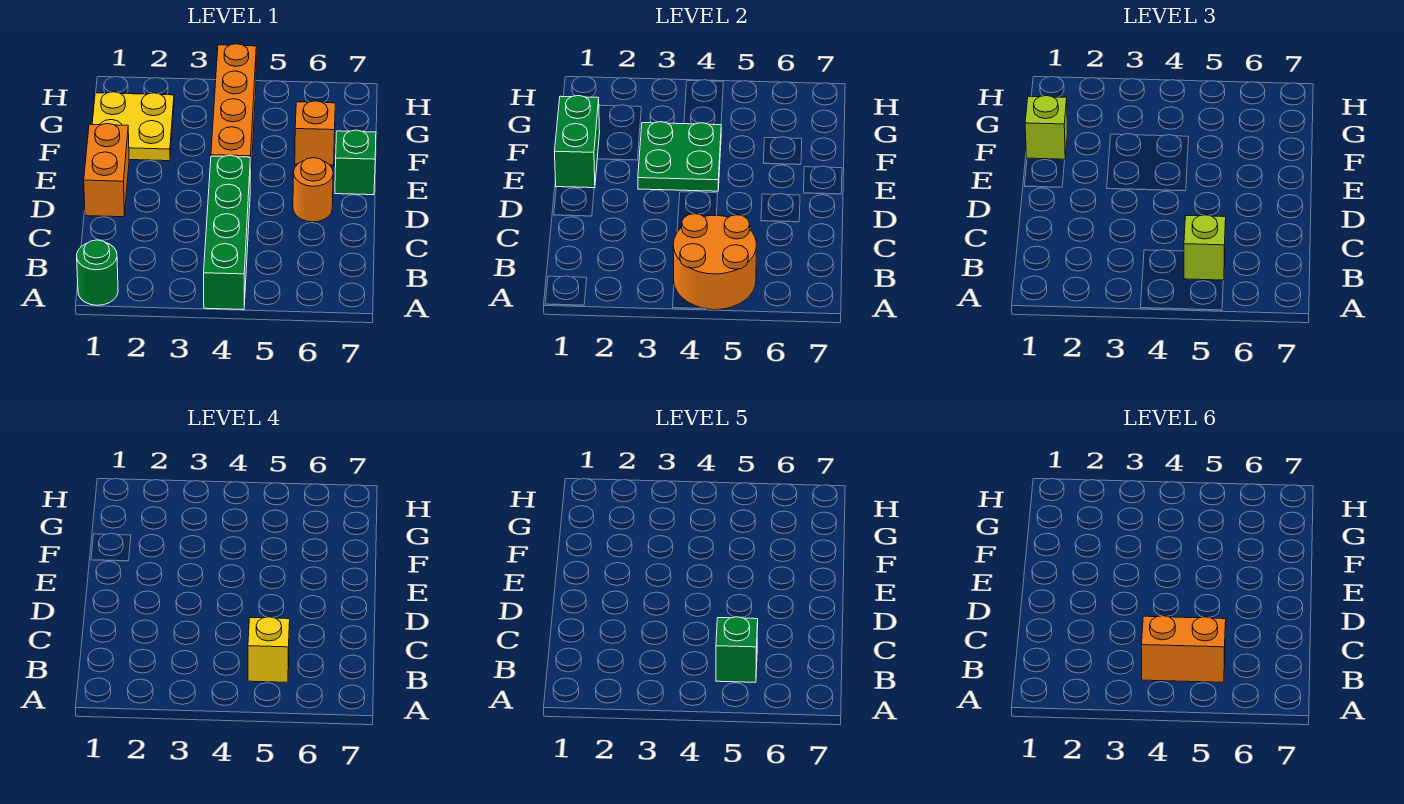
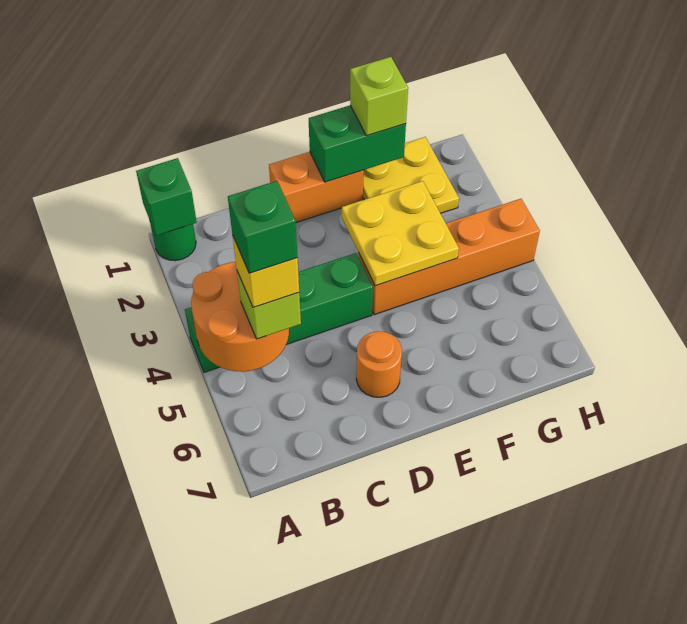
orange brick B4:B5 level 6 -> none
green plate E3:F4 level 2 -> yellow plate E3:F4 level 2
green brick E7 level 1 -> green brick A1 level 2
orange brick F6 level 1 -> none

